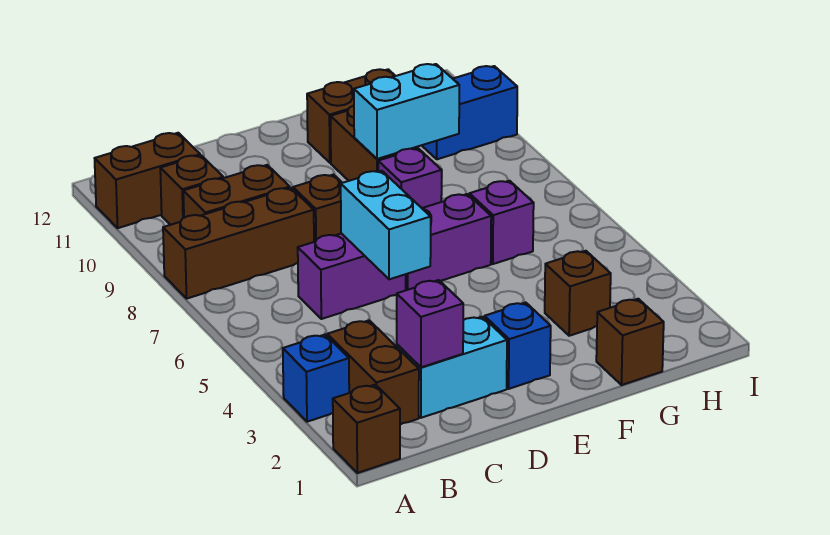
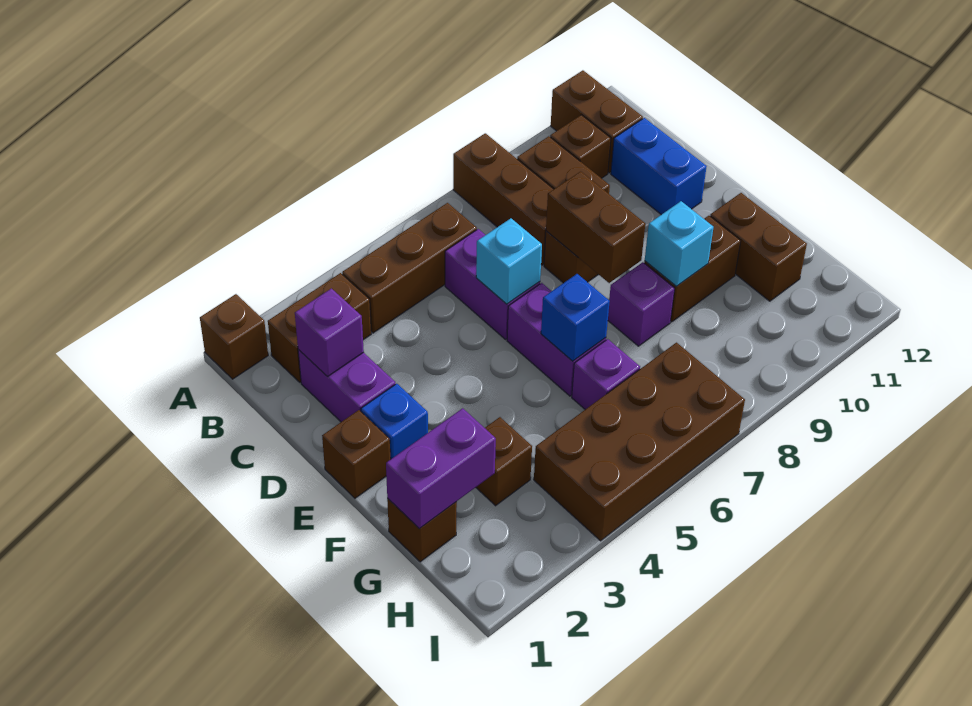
blue brick A3 level 1 -> blue brick F6 level 2
none -> brown brick B4:B6 level 1
cyan brick C2:D2 level 1 -> purple brick C2:D2 level 1
cyan brick D5:D6 level 2 -> cyan brick D6 level 2
none -> brown brick D8:E8 level 2
none -> brown brick E1 level 1
cyan brick F9:G9 level 2 -> cyan brick F9 level 2
none -> purple brick G1:G2 level 2
none -> brown brick H4:I7 level 1
blue brick H10:I10 level 1 -> blue brick C11:D11 level 1

